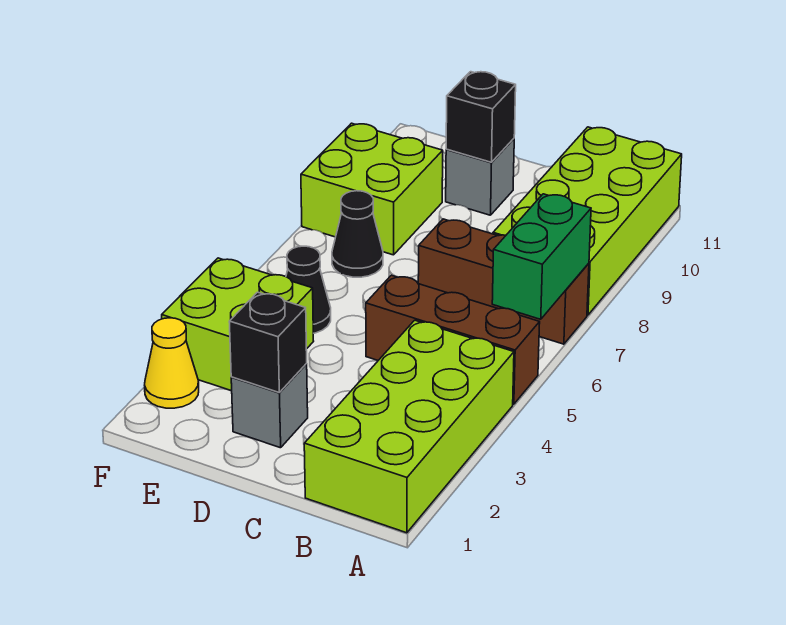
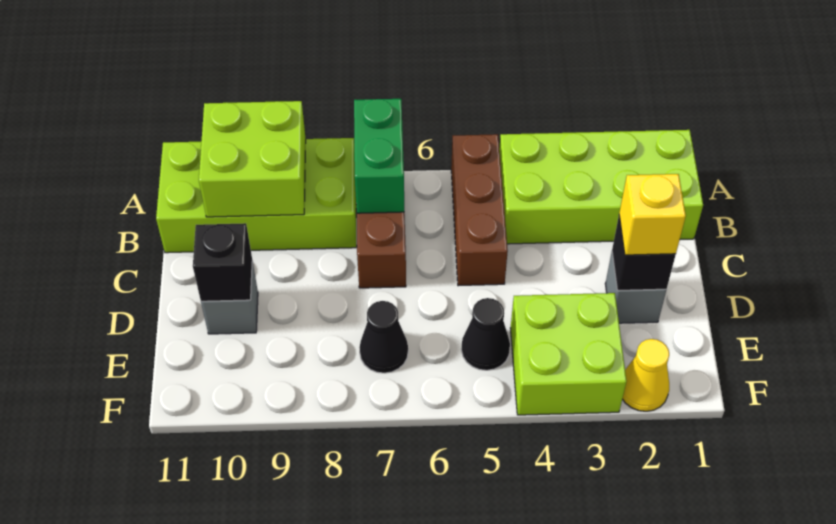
green brick A6:A7 level 2 -> green brick A7:B7 level 2
none -> yellow brick D2 level 3
lime brick E8:F9 level 1 -> lime brick A9:B10 level 2

